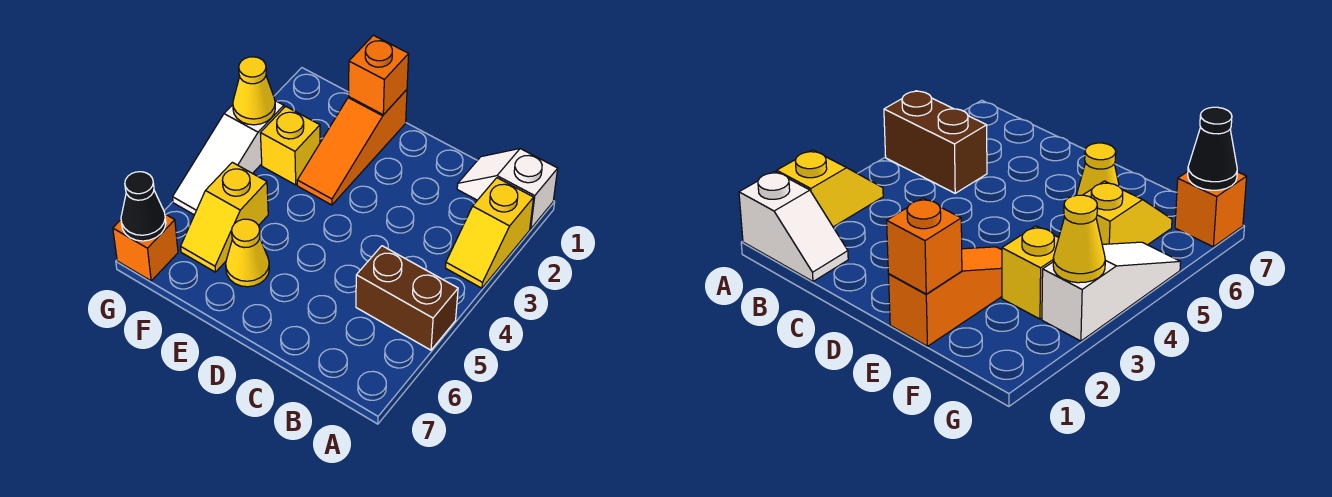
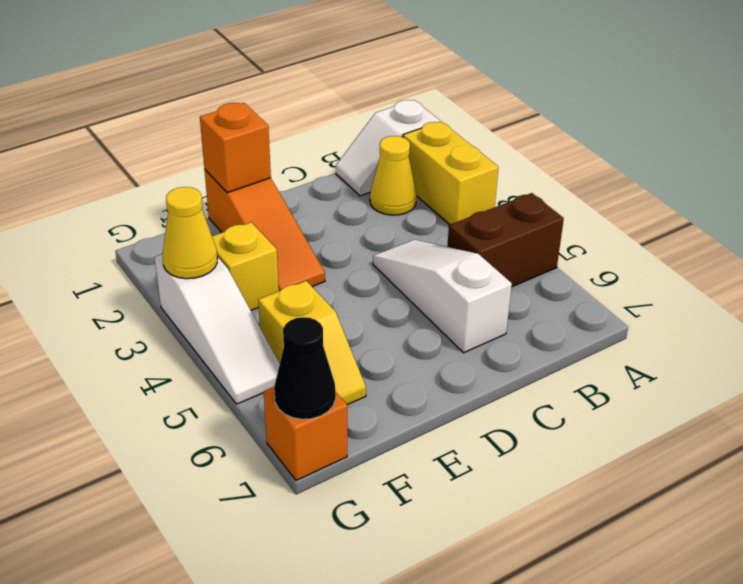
yellow slope A2:A3 level 1 top 2 -> yellow brick A2:A3 level 1
none -> white slope C4:C6 level 1 top 6
yellow cone E6 level 1 -> yellow cone B2 level 1

